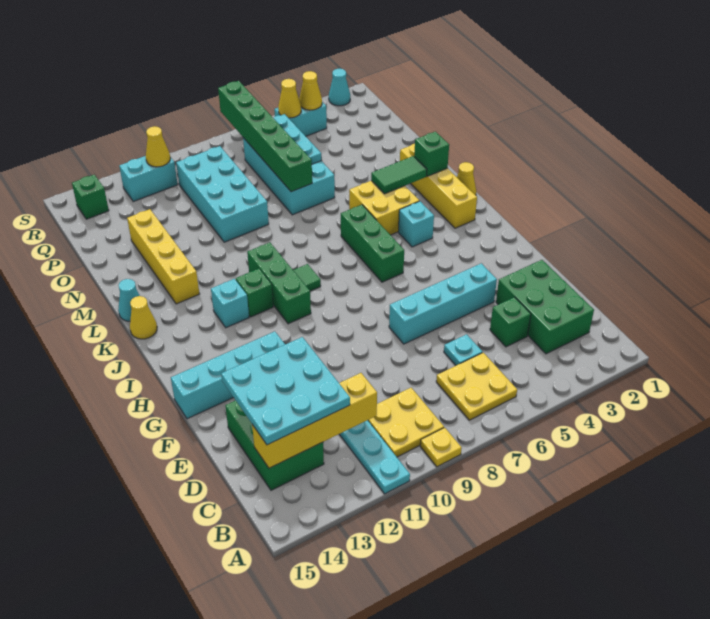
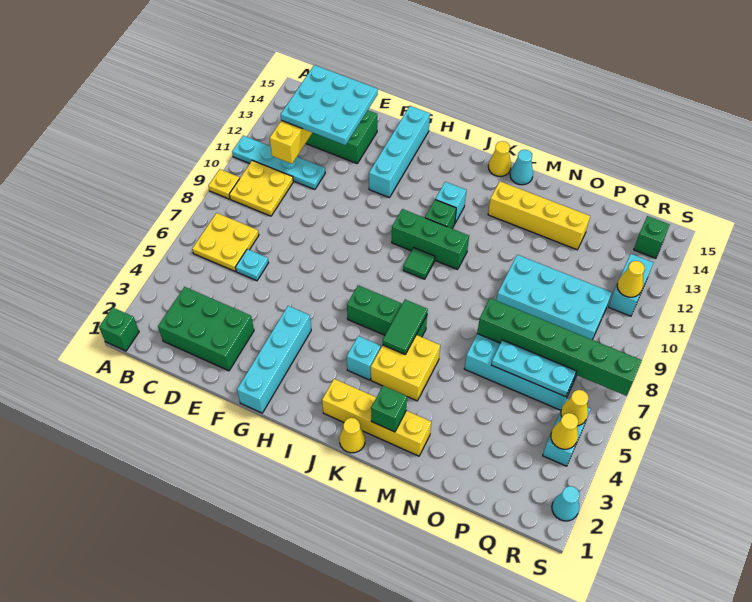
green brick D4 level 1 -> green brick A1 level 1
cyan brick F4:F7 level 1 -> cyan brick G1:G4 level 1
green tile L3:L4 level 2 -> green tile K5:K6 level 2

